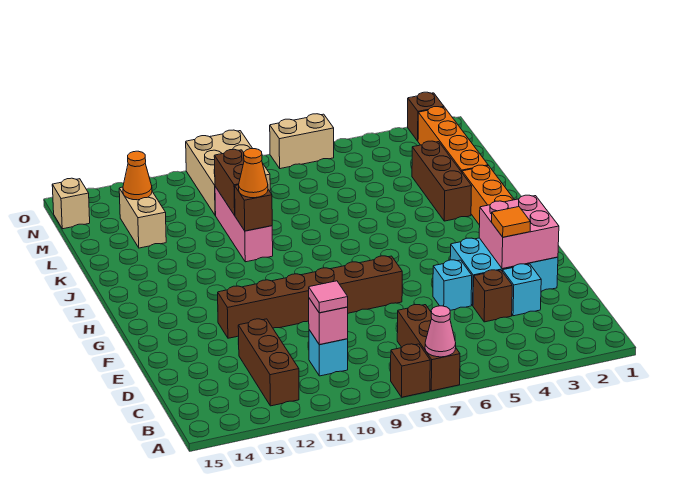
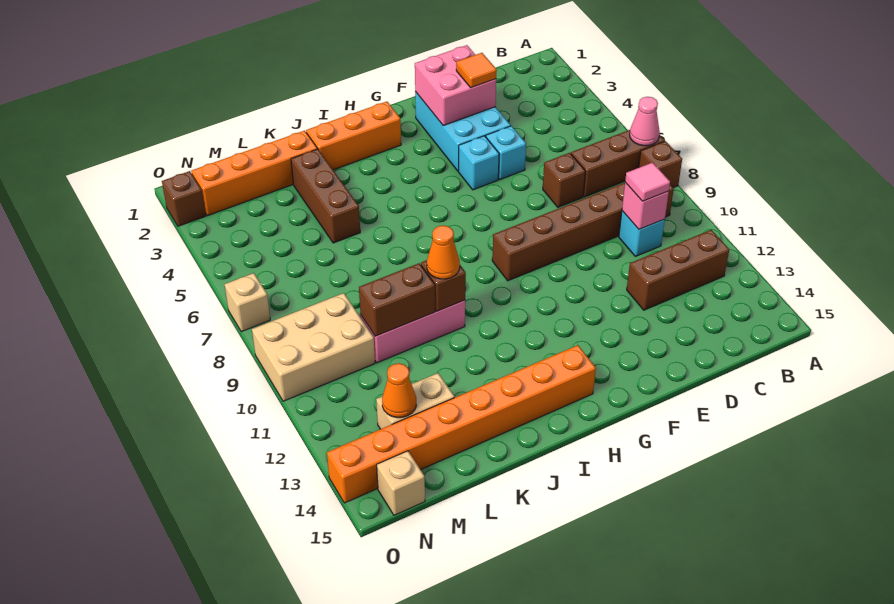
cyan brick D3 level 1 -> cyan brick F5 level 1
brown brick D4 level 1 -> brown brick D7 level 1
brown brick F7:F12 level 1 -> brown brick B9:G9 level 1
none -> orange brick H14:O14 level 1
brown brick J3:L3 level 1 -> brown brick K3:K5 level 1
tan brick O6:O7 level 1 -> tan brick O7 level 1

